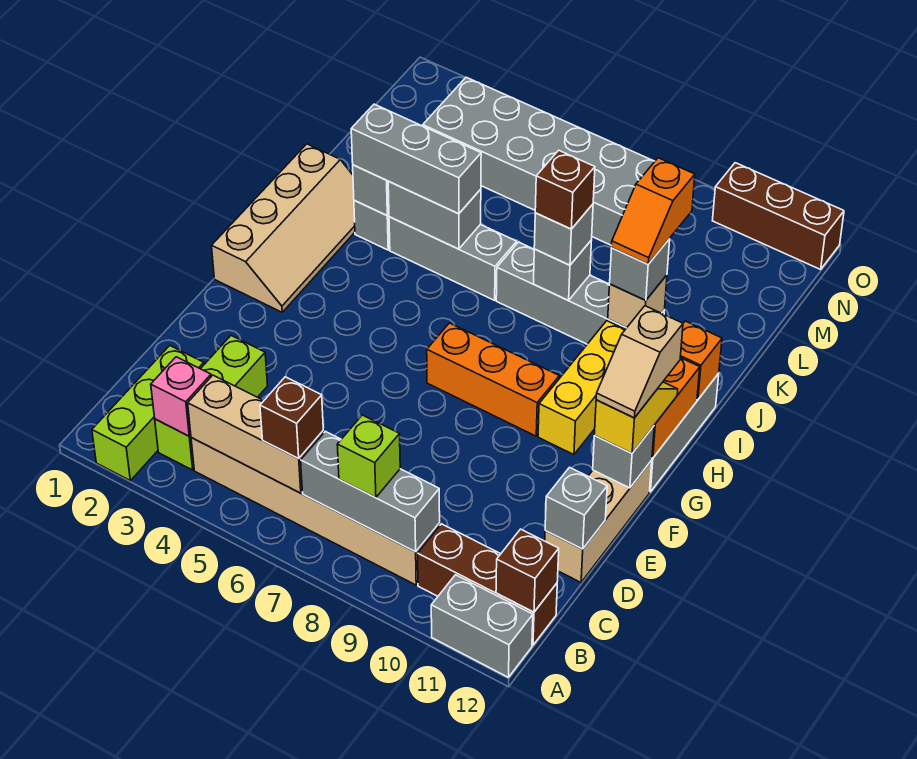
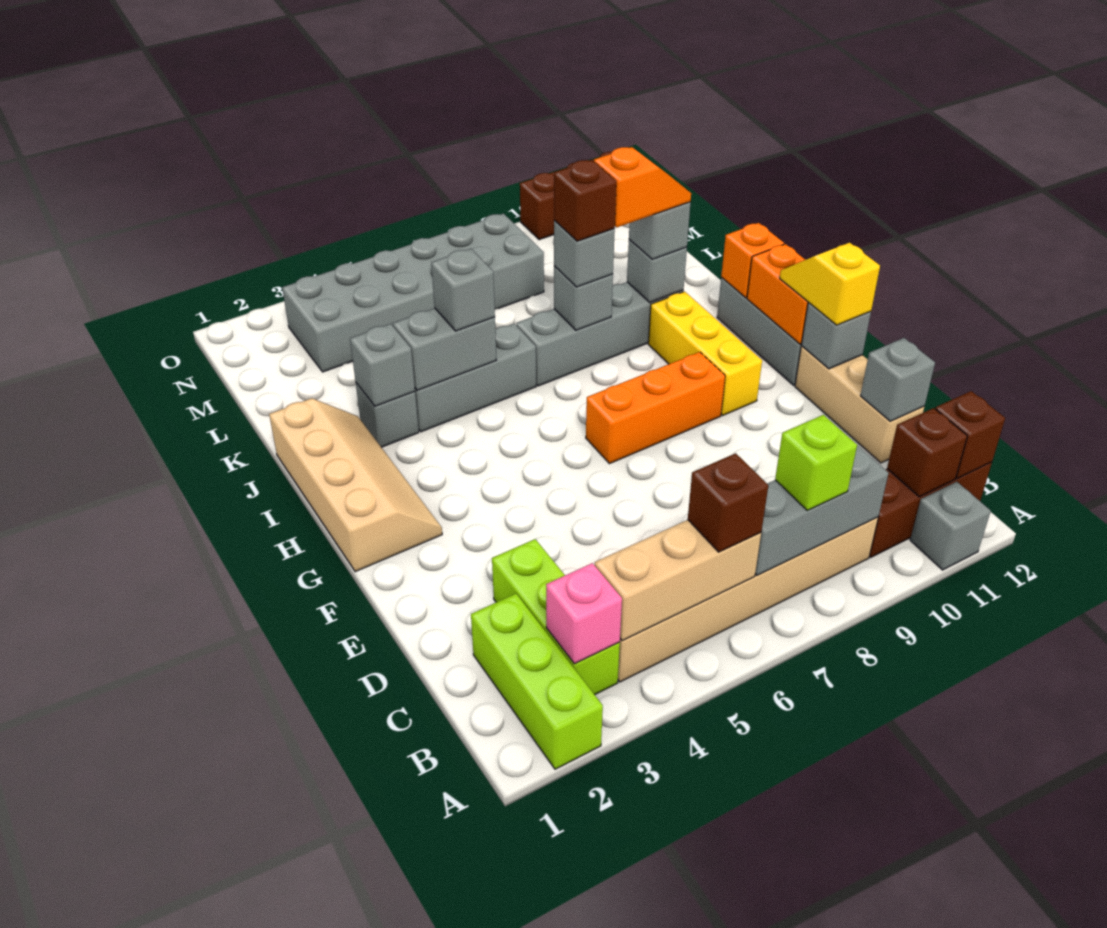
grey brick A11:A12 level 1 -> grey brick A11 level 1
none -> brown brick B11 level 2
tan slope F12:G12 level 4 top G -> none
grey brick J3:J5 level 3 -> grey brick J5 level 3
tan brick J10 level 2 -> grey brick J10 level 2
orange slope J10:K10 level 4 top K -> orange slope J9:J10 level 4 top 9

